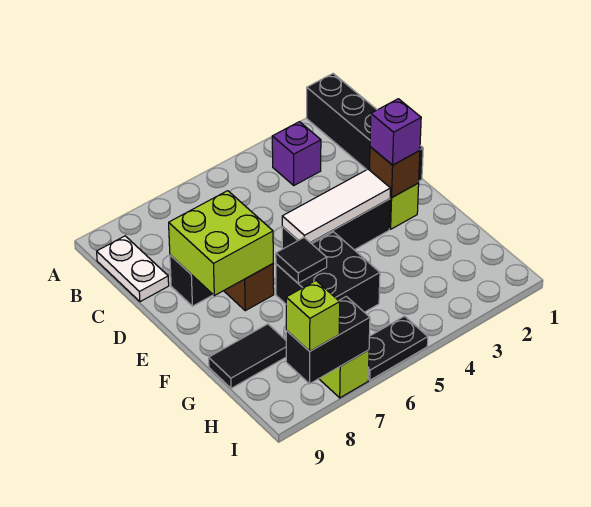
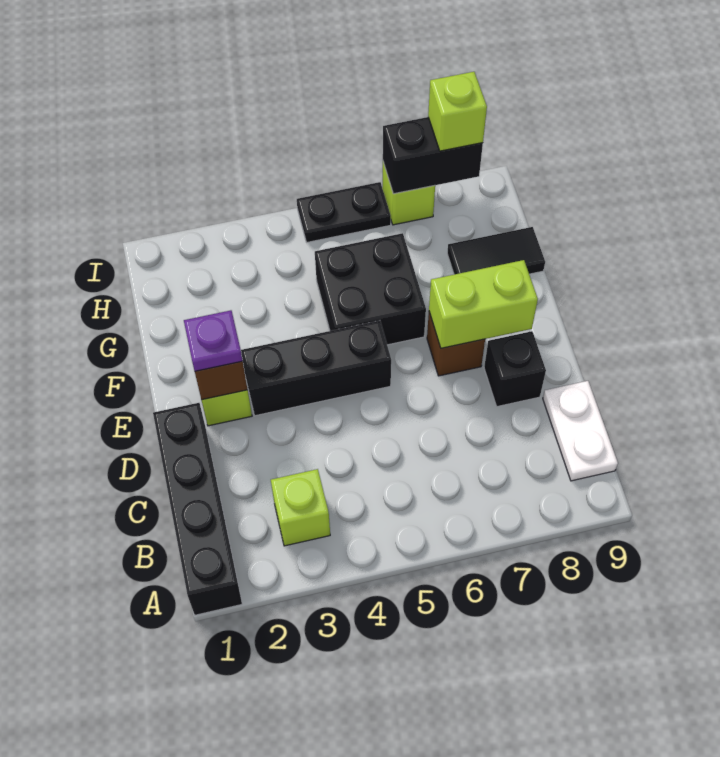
purple brick B3 level 1 -> lime brick B3 level 1
lime brick D7:E8 level 2 -> lime brick E7:E8 level 2
purple brick E2 level 3 -> purple plate E2 level 3
white tile E3:E5 level 2 -> none
black tile F6 level 2 -> none

